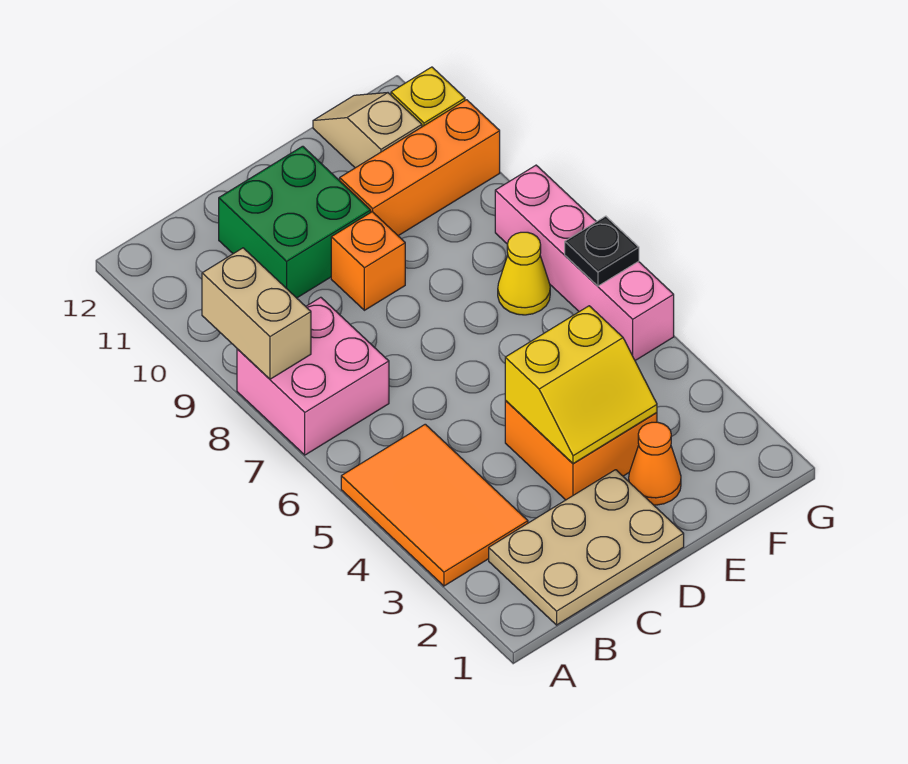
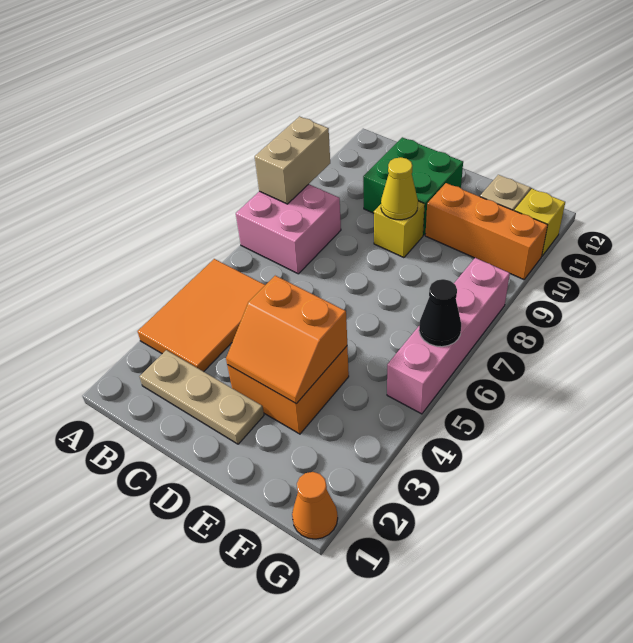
tan plate B1:D2 level 1 -> tan plate B2:D2 level 1
yellow slope D3:E4 level 2 top 4 -> orange slope D3:E4 level 2 top 4
orange brick D9 level 1 -> yellow brick D9 level 1
orange cone E2 level 1 -> orange cone G1 level 1
yellow cone F7 level 1 -> yellow cone D9 level 2
black plate G6 level 2 -> black cone G6 level 2

